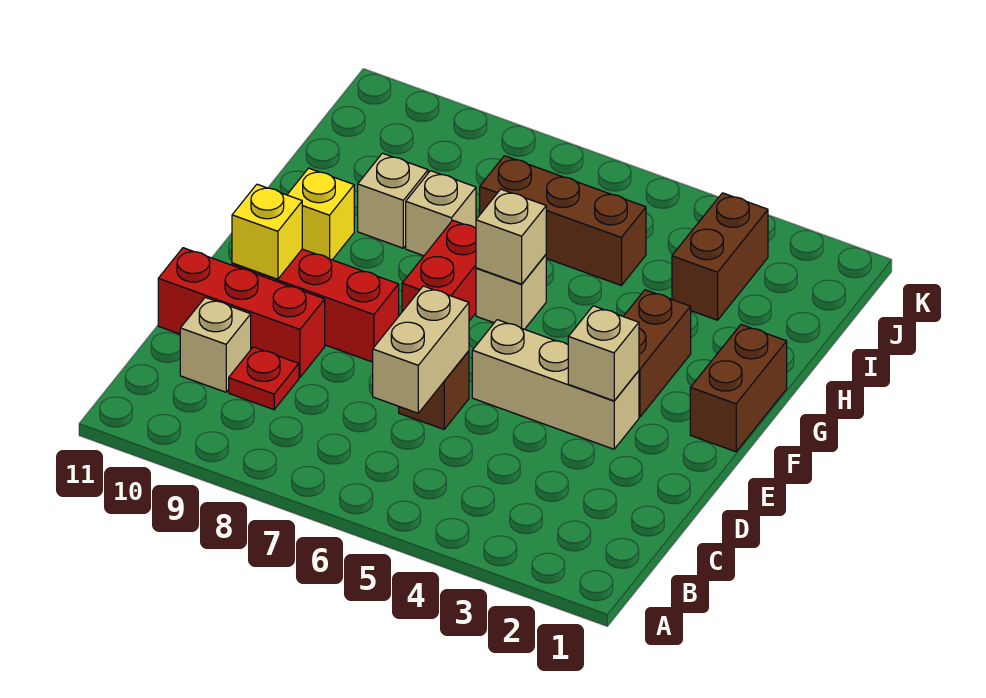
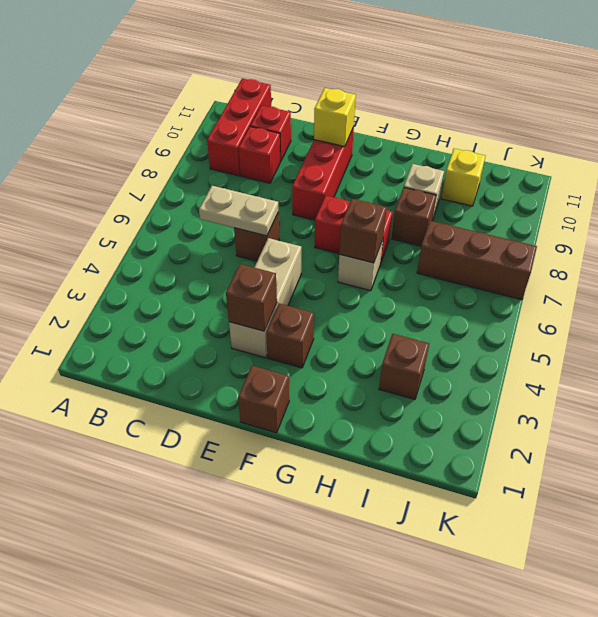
tan brick C6:D6 level 2 -> tan plate C6:D6 level 2
red plate C9 level 1 -> red brick C9 level 1
tan brick C10 level 1 -> red brick C10 level 1
red brick D9:D11 level 1 -> red brick B9:B11 level 1
tan brick E3 level 2 -> brown brick E3 level 2
brown brick F1:G1 level 1 -> brown brick F1 level 1
brown brick F3:G3 level 1 -> brown brick F3 level 1
tan brick G6 level 2 -> brown brick G6 level 2
yellow brick G10 level 1 -> yellow brick I10 level 1
tan brick H8 level 1 -> brown brick H8 level 1
brown brick I3:J3 level 1 -> brown brick I3 level 1
brown brick I5:I7 level 1 -> brown brick I7:K7 level 1

